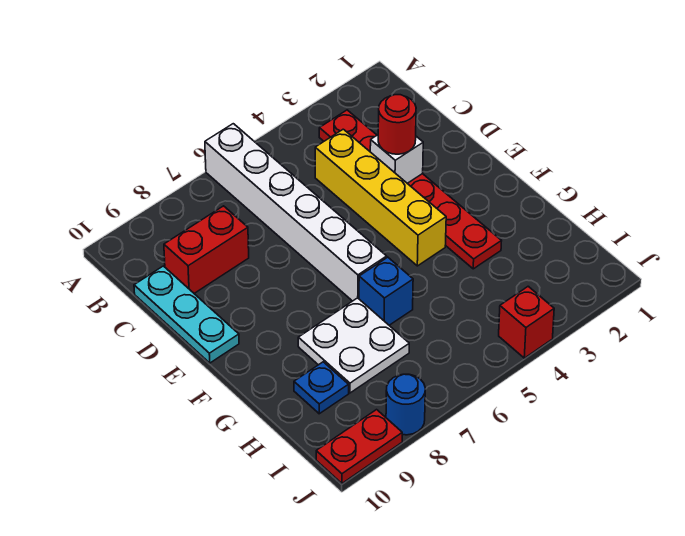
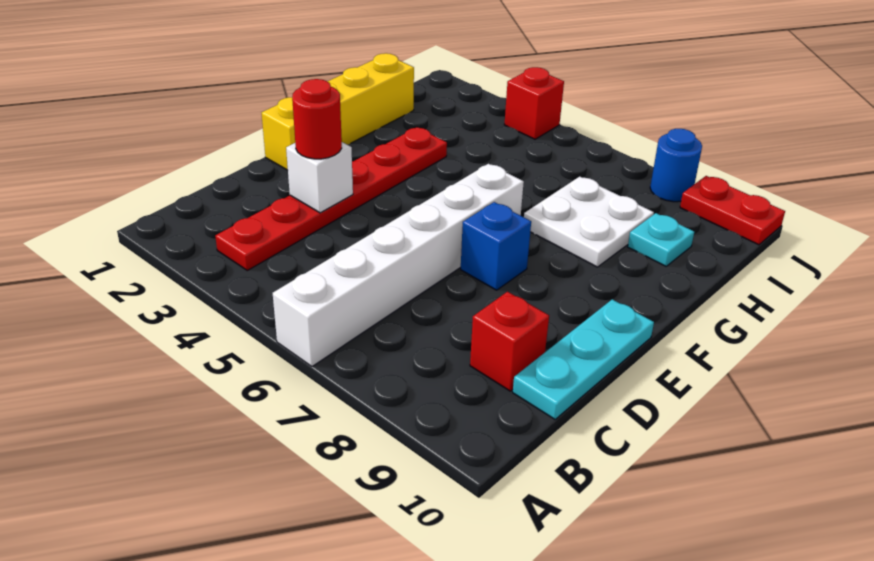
yellow brick C4:F4 level 1 -> yellow brick E1:H1 level 1
red brick C8:C9 level 1 -> red brick C9 level 1
blue brick G6 level 1 -> blue brick E7 level 1
blue plate H9 level 1 -> cyan plate H9 level 1

